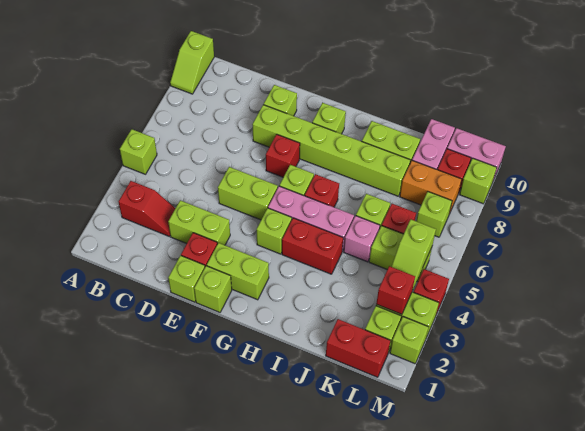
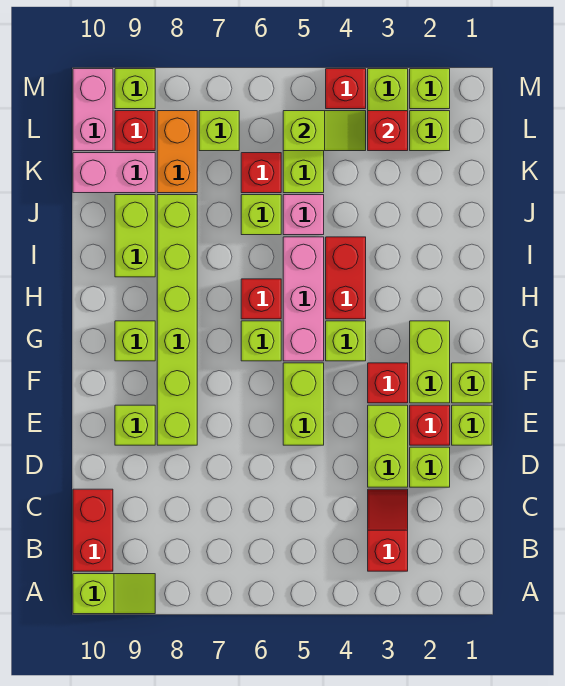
lime brick A5 level 1 -> lime brick D2 level 1
red brick F7 level 1 -> red brick F3 level 1
red brick K1:L1 level 1 -> red brick B10:C10 level 1

